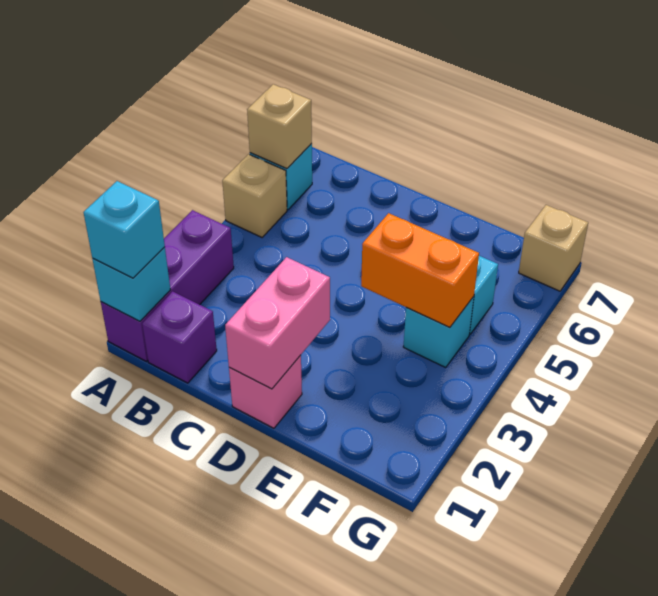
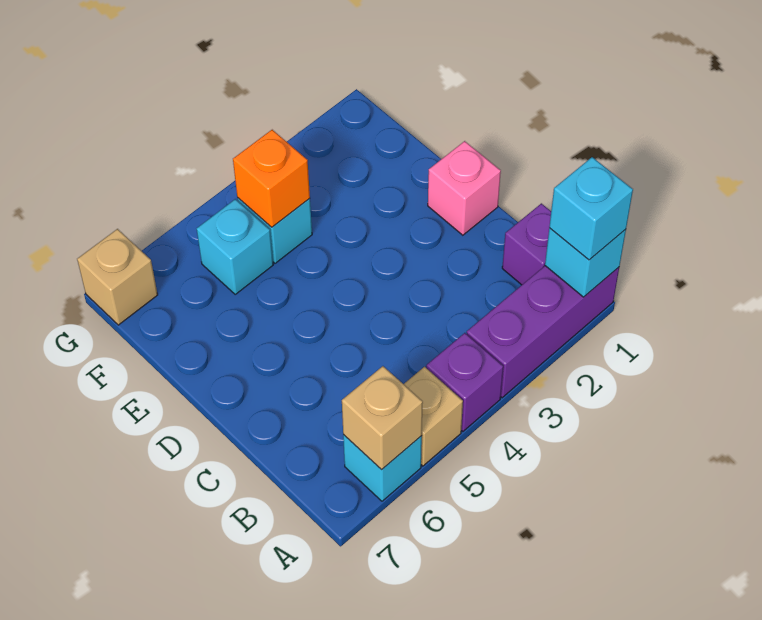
none -> purple brick A4 level 1
pink brick D1:D2 level 2 -> none
orange brick E4:F4 level 2 -> orange brick F4 level 2

